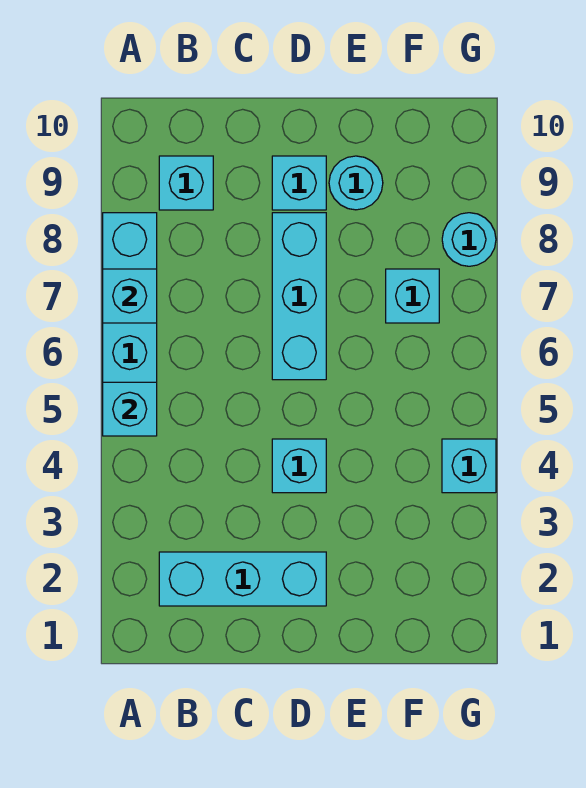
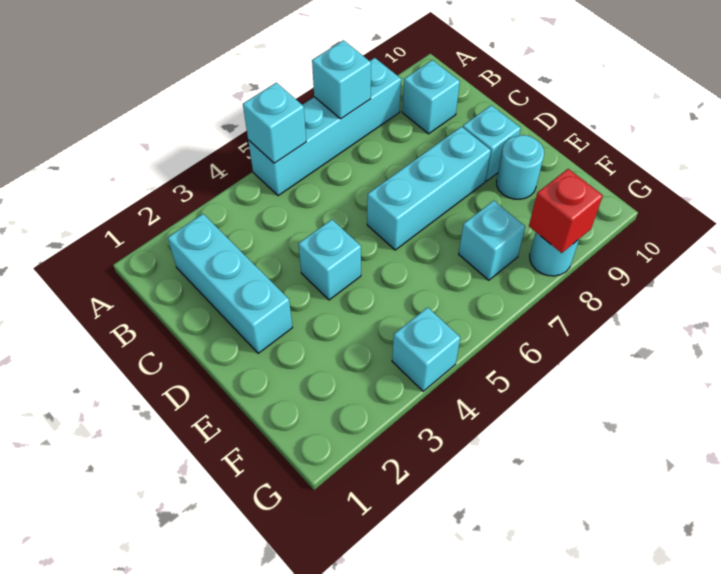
none -> red brick G8 level 2

